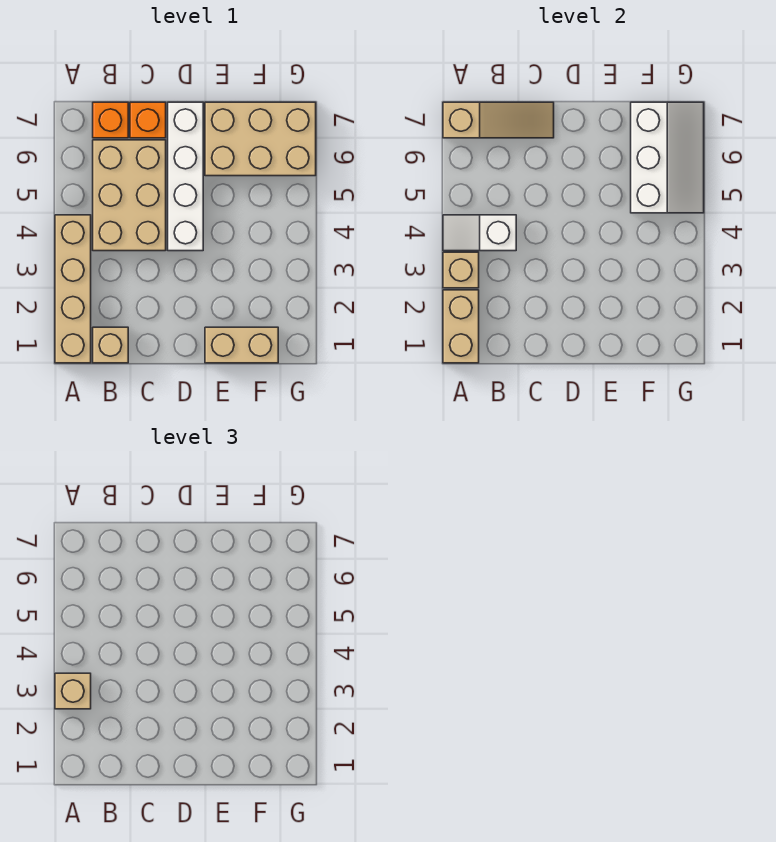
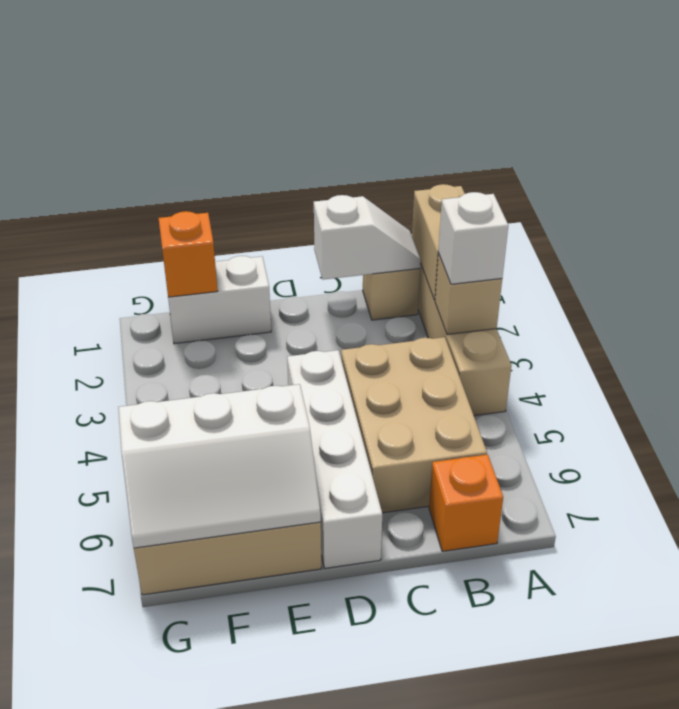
tan brick A3 level 3 -> white brick A3 level 3
white slope A4:B4 level 2 top B -> white slope B1:C1 level 2 top C
tan slope A7:C7 level 2 top A -> none
orange brick C7 level 1 -> orange brick F1 level 2
tan brick E1:F1 level 1 -> white brick E1:F1 level 1
white slope F5:G7 level 2 top F -> white slope E6:G7 level 2 top 6

